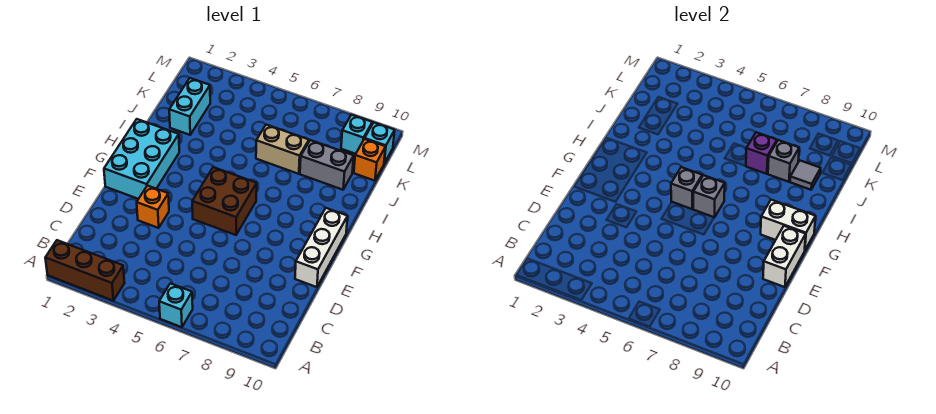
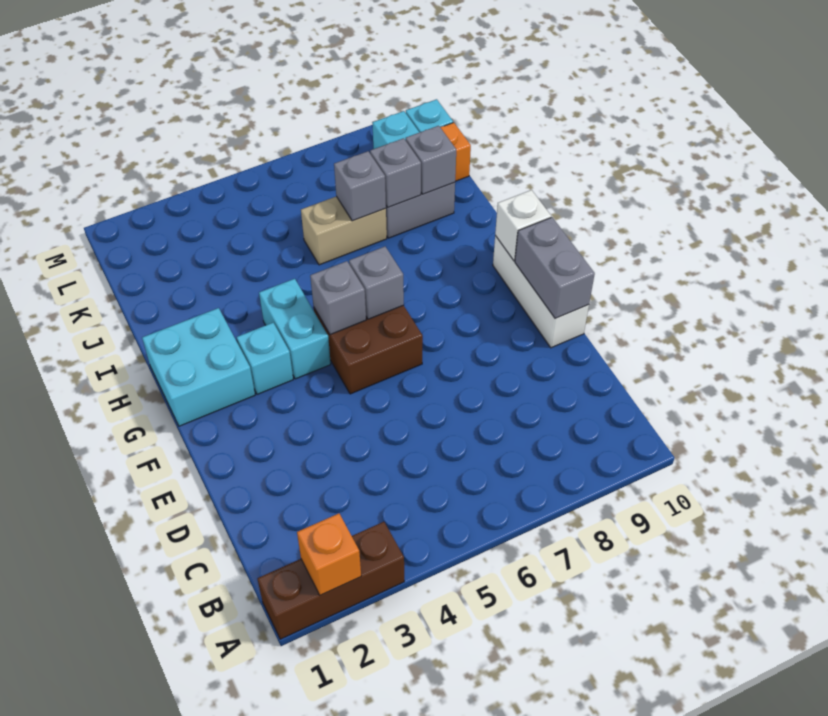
cyan brick A6 level 1 -> cyan brick G3 level 1
orange brick E3 level 1 -> orange brick A2 level 2
white brick E10:F10 level 2 -> grey brick E10:F10 level 2
cyan brick F1:H2 level 1 -> cyan brick G1:H2 level 1
white brick G9:G10 level 2 -> white brick G10 level 2
cyan brick J2:K2 level 1 -> cyan brick G4:H4 level 1
purple brick J7 level 2 -> grey brick J7 level 2
grey tile J9 level 2 -> grey brick J9 level 2

